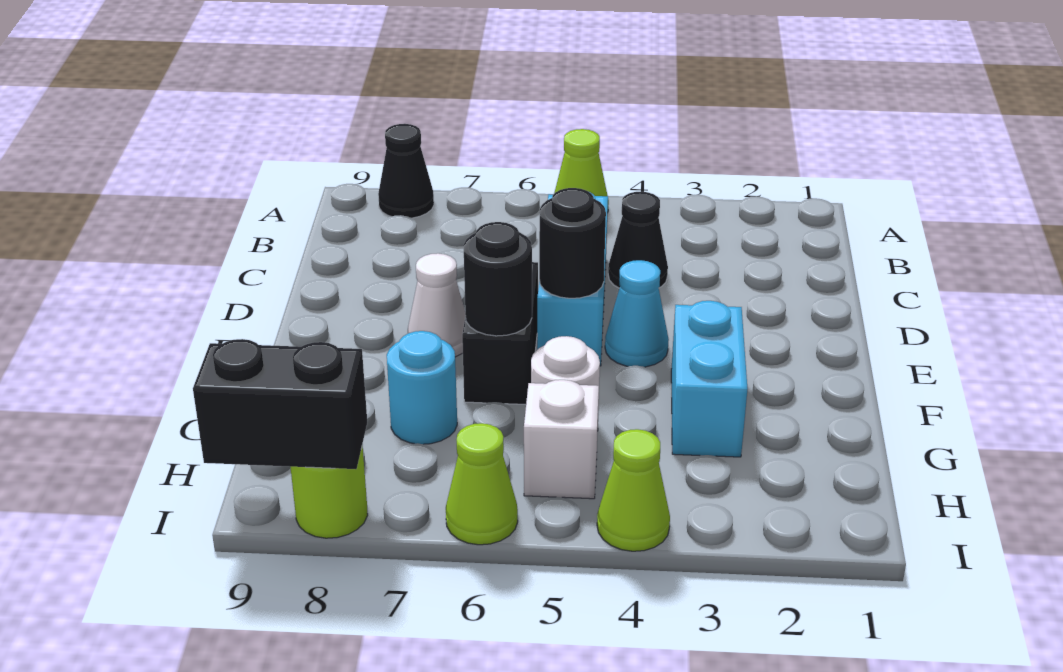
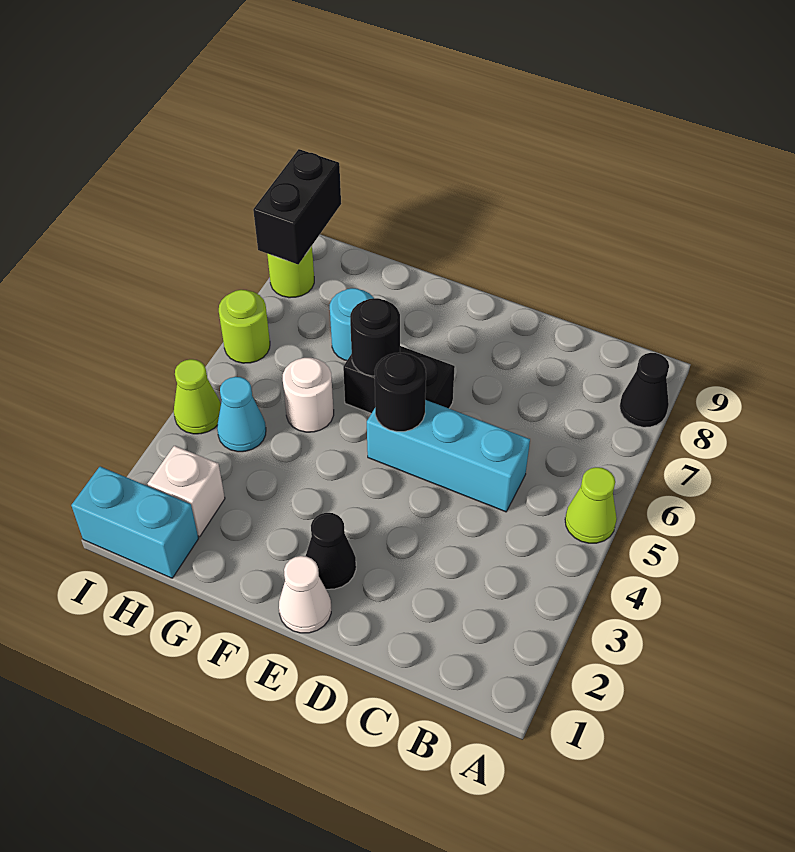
black cone C4 level 1 -> black cone E2 level 1
cyan cone E4 level 1 -> cyan cone H4 level 1
white cone E7 level 1 -> white cone E1 level 1
cyan brick F3:G3 level 1 -> cyan brick H1:I1 level 1
white brick H5 level 1 -> white brick H2 level 1
lime cone I6 level 1 -> lime round brick I6 level 1

